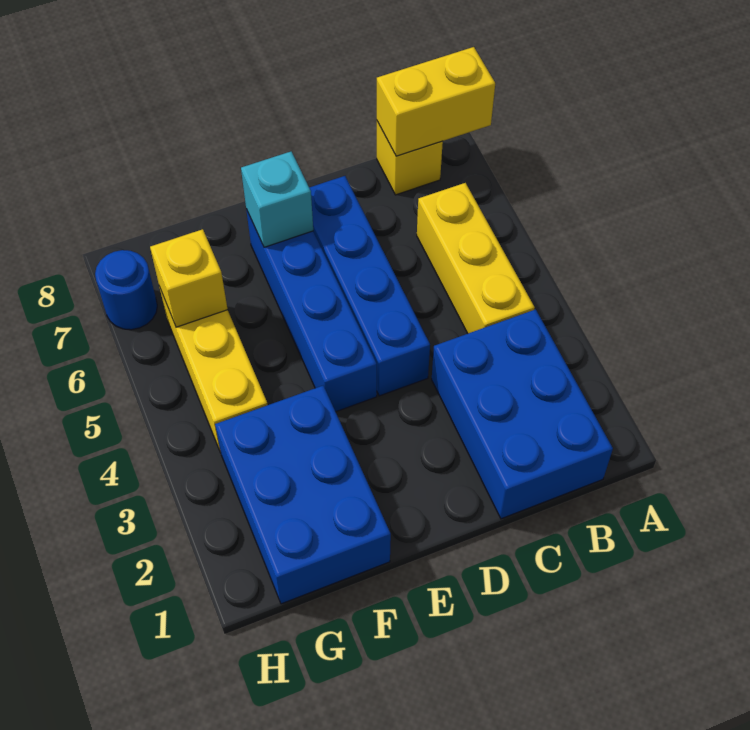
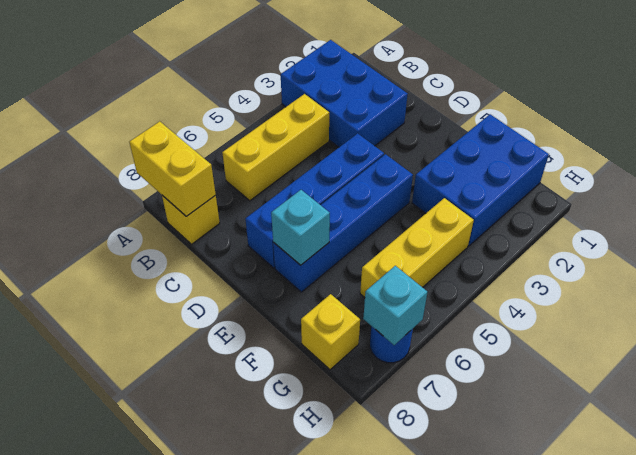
blue brick B1:C3 level 1 -> blue brick A2:C3 level 1
yellow brick G6 level 2 -> yellow brick G8 level 1
none -> cyan brick H7 level 2

